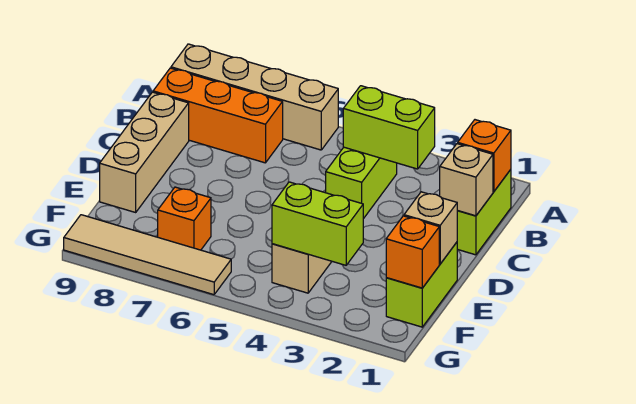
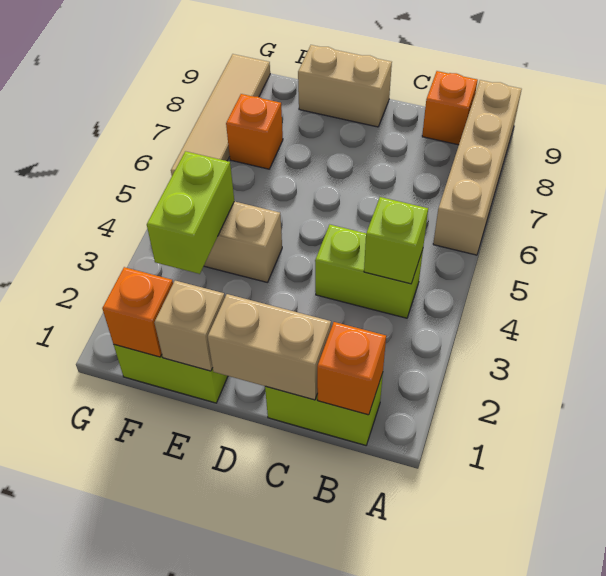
lime brick B3:B4 level 2 -> lime brick B4 level 2
orange brick B7:B9 level 1 -> orange brick B9 level 1
tan brick C1 level 2 -> tan brick C1:D1 level 2
tan brick C9:E9 level 1 -> tan brick D9:E9 level 1

